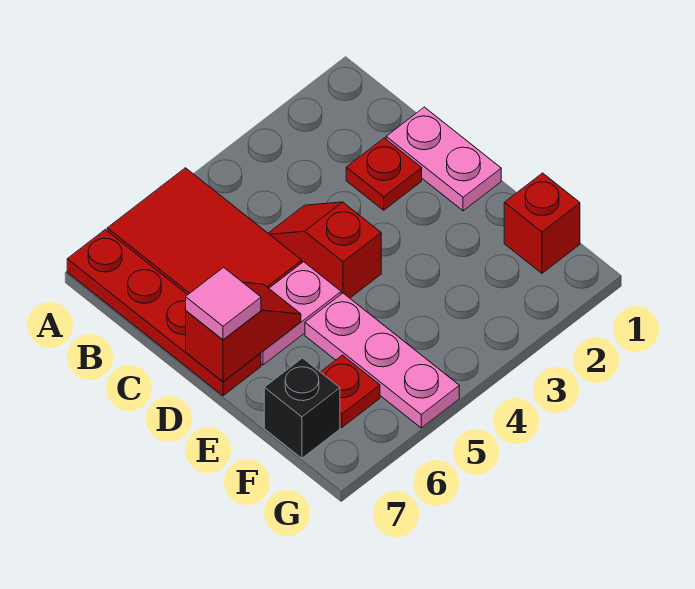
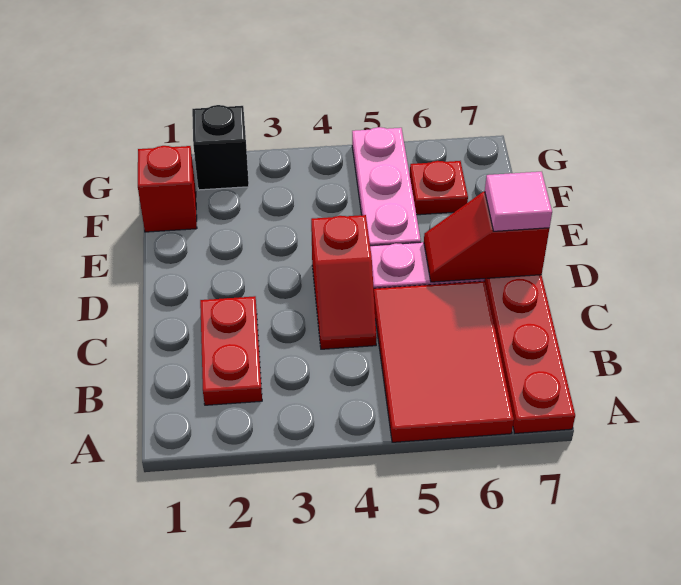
pink plate C1:D1 level 1 -> none
red plate C2 level 1 -> red plate B2:C2 level 1
black brick F7 level 1 -> black brick G2 level 1

